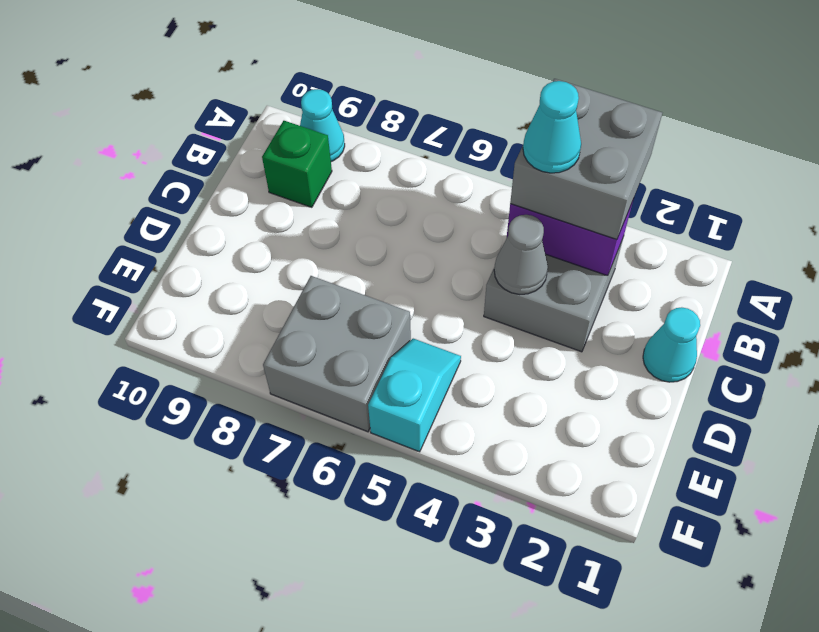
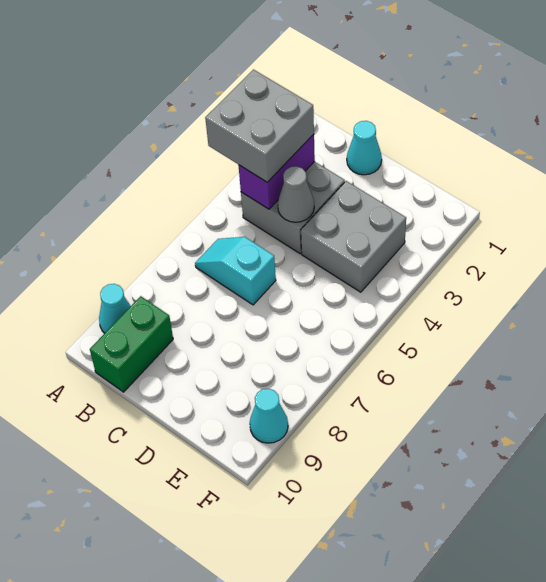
cyan cone B4 level 4 -> cyan cone F9 level 1
green brick B9 level 1 -> green brick B9:B10 level 1
cyan slope E5:F5 level 1 top F -> cyan slope B6:C6 level 1 top C
grey brick E6:F7 level 1 -> grey brick D3:E4 level 1

